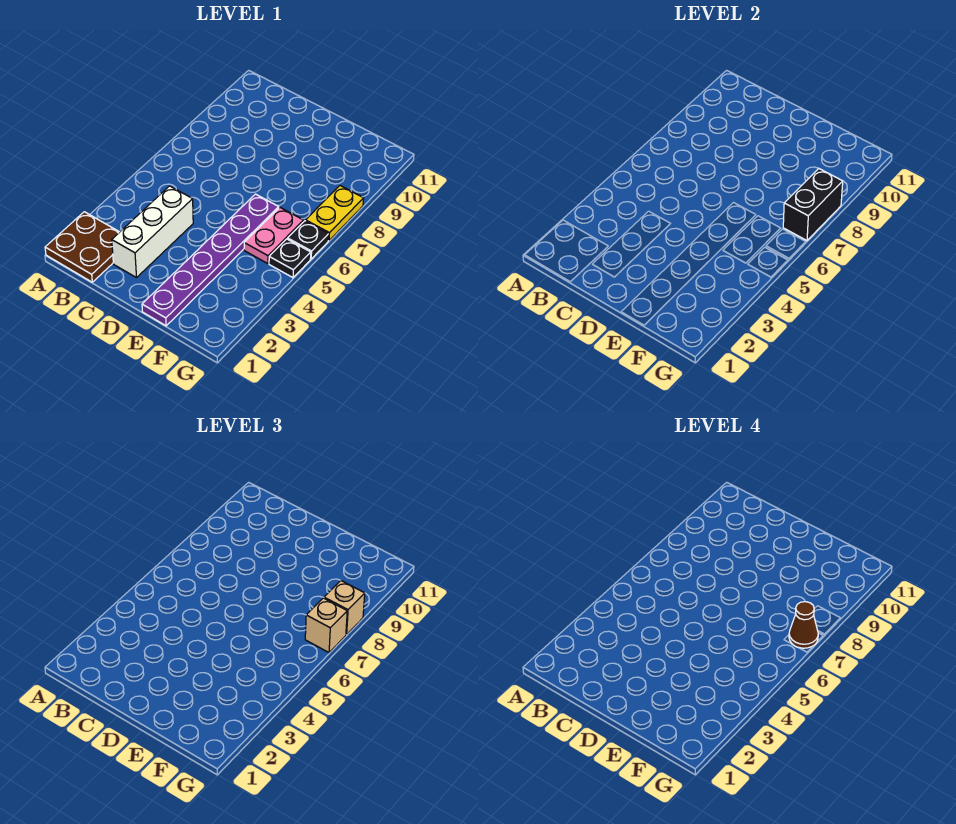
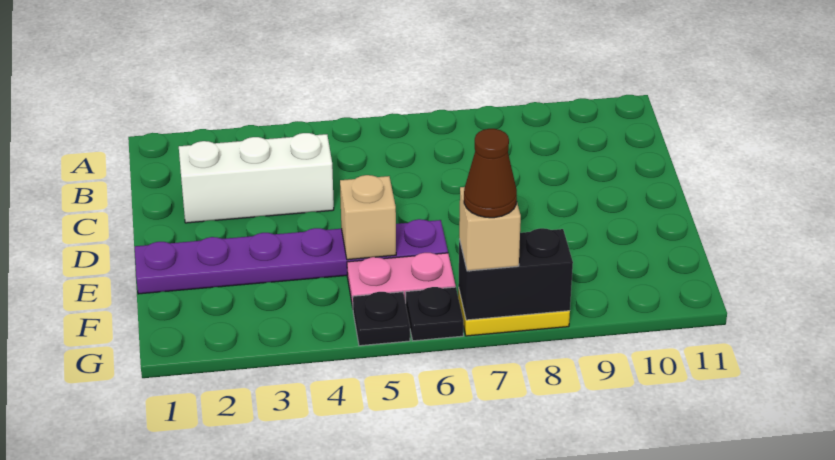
brown plate A1:B2 level 1 -> none
tan brick G8 level 3 -> tan brick E5 level 2

